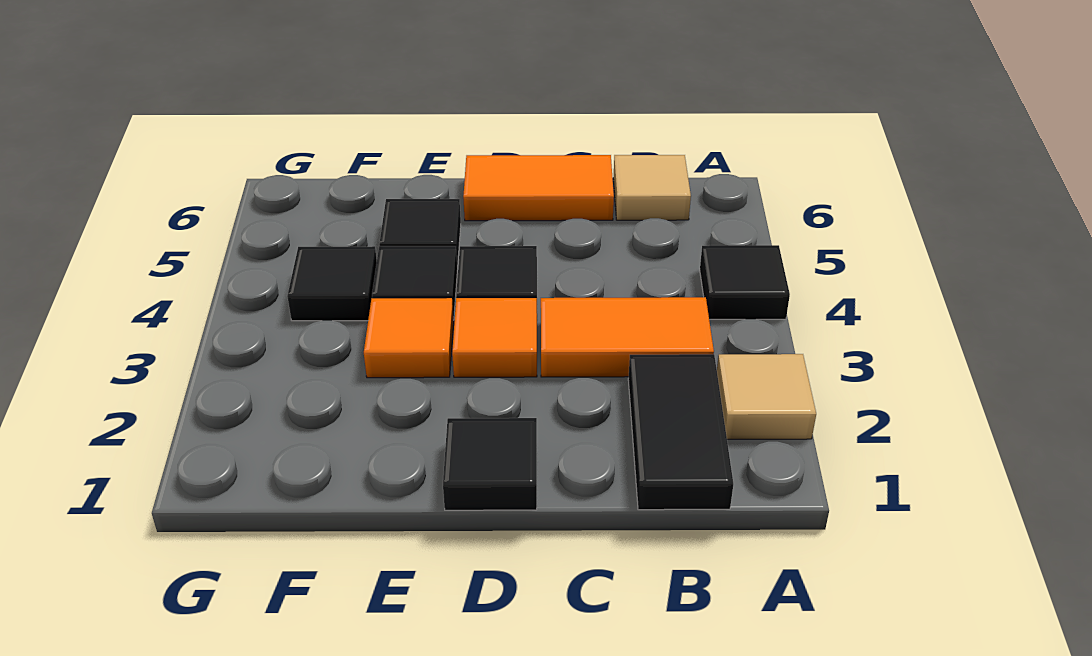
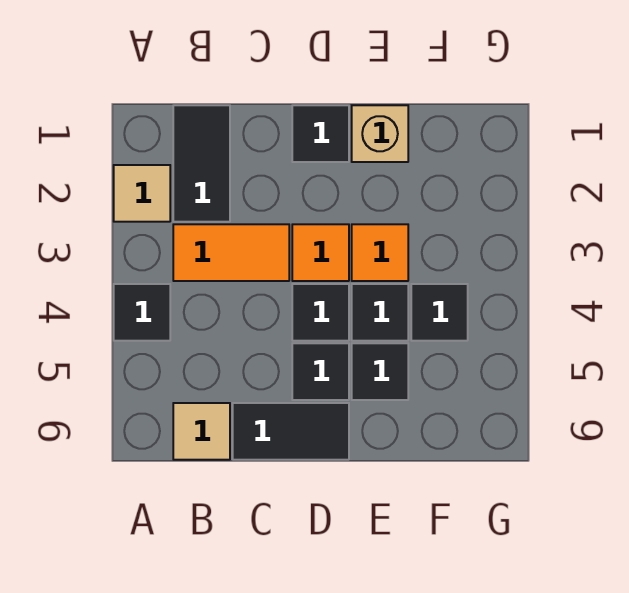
orange tile C6:D6 level 1 -> black tile C6:D6 level 1
none -> black tile D5 level 1
none -> tan brick E1 level 1

